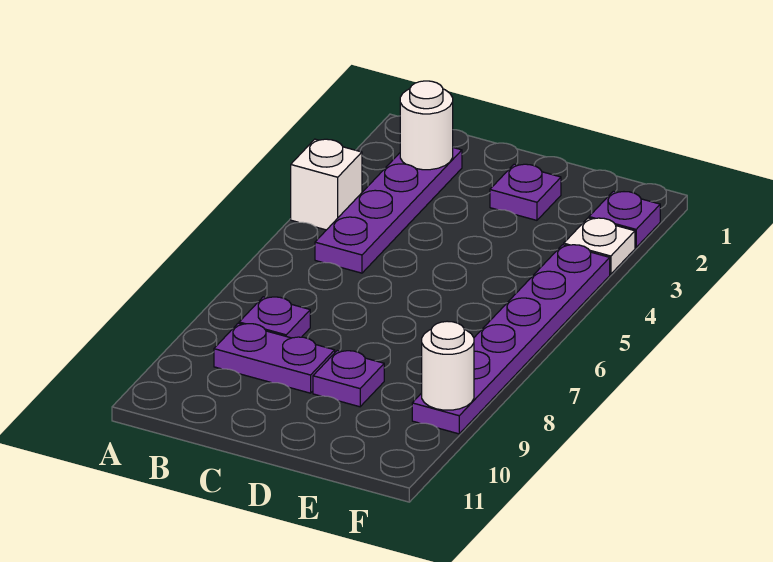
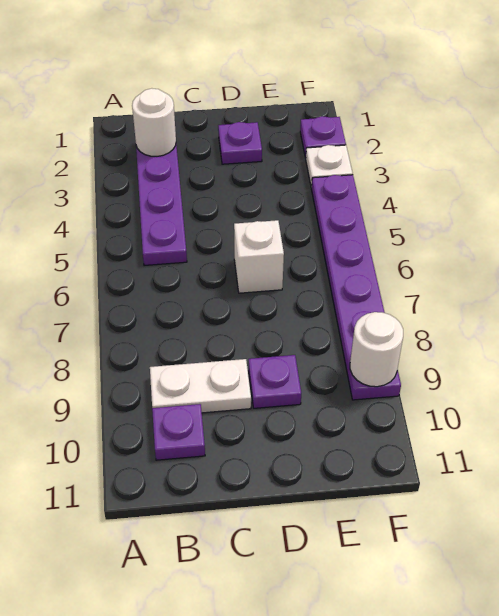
white brick A4 level 1 -> white brick D6 level 1
purple plate B8 level 1 -> purple plate B10 level 1
purple plate B9:C9 level 1 -> white plate B9:C9 level 1

